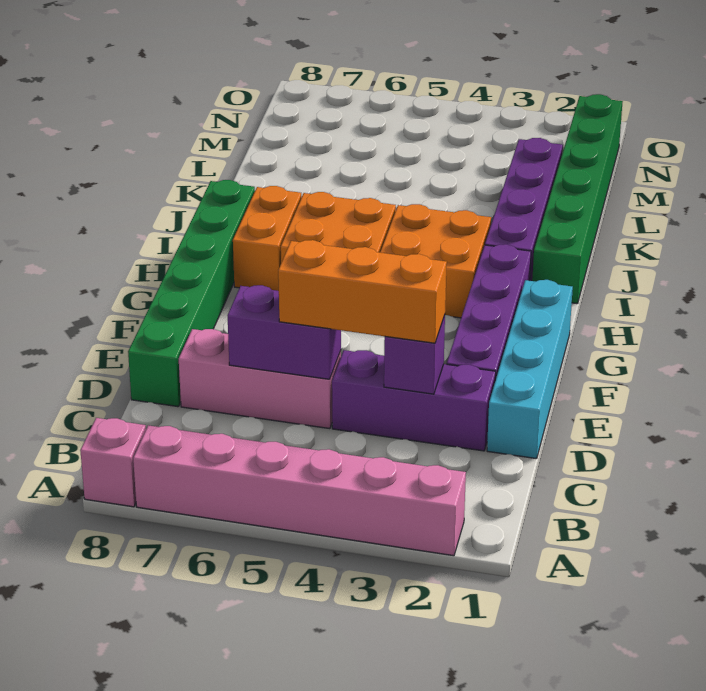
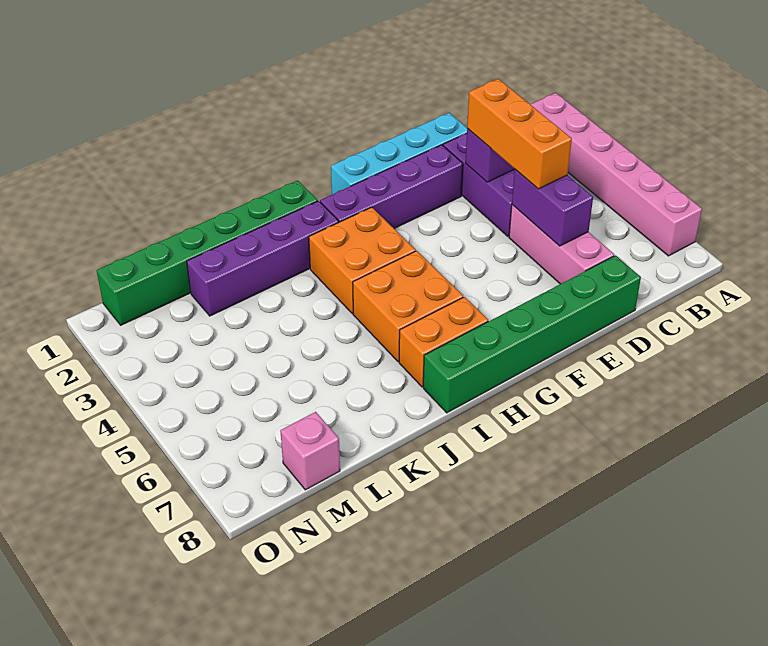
pink brick A8 level 1 -> pink brick M8 level 1

